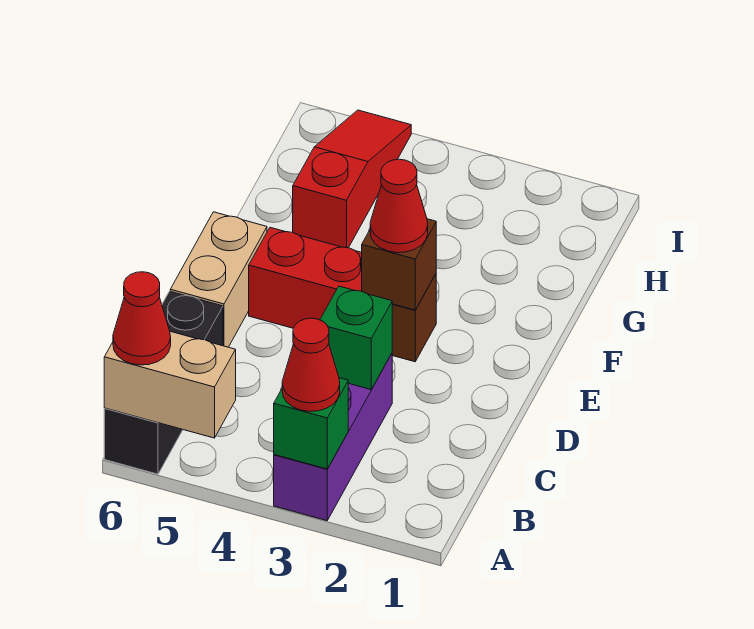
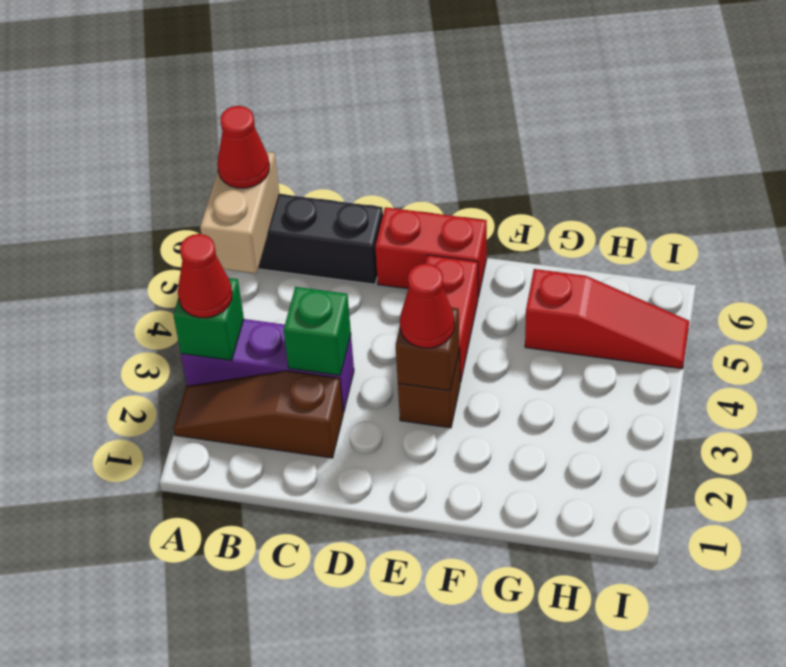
none -> brown slope A2:C2 level 1 top C
tan brick D6:E6 level 1 -> red brick D6:E6 level 1

